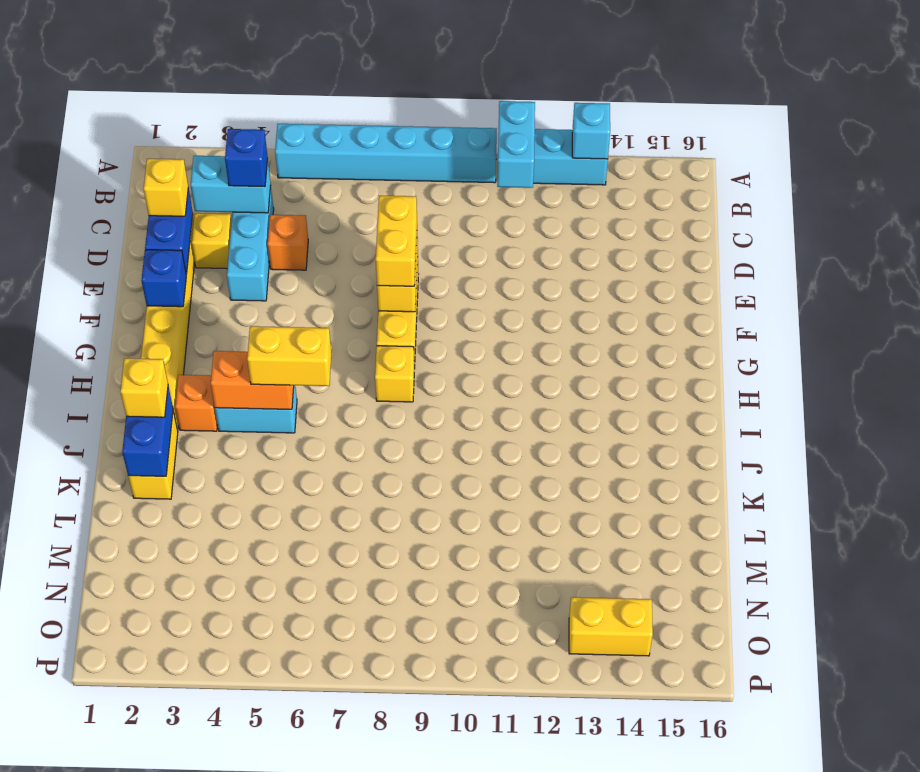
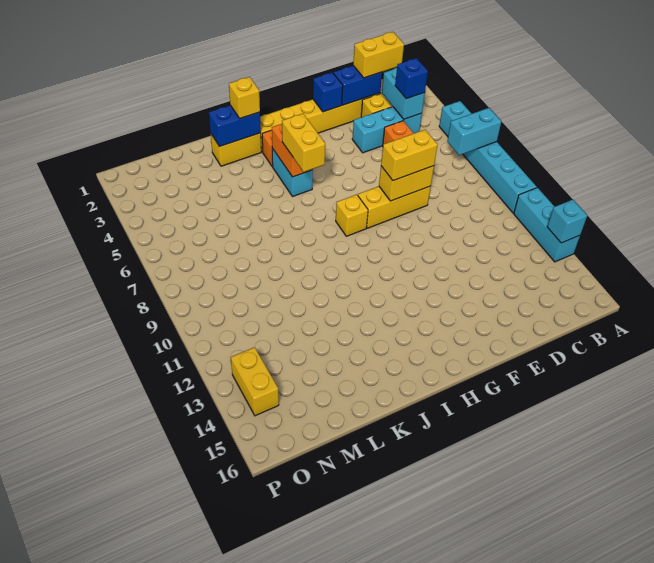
cyan brick A11:B11 level 2 -> cyan brick A7:B7 level 2
yellow brick D2 level 3 -> yellow brick C2:D2 level 3

